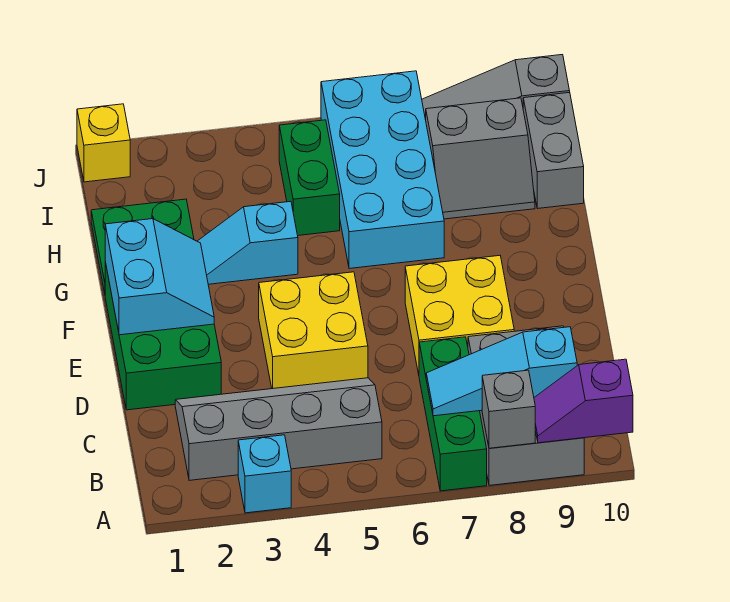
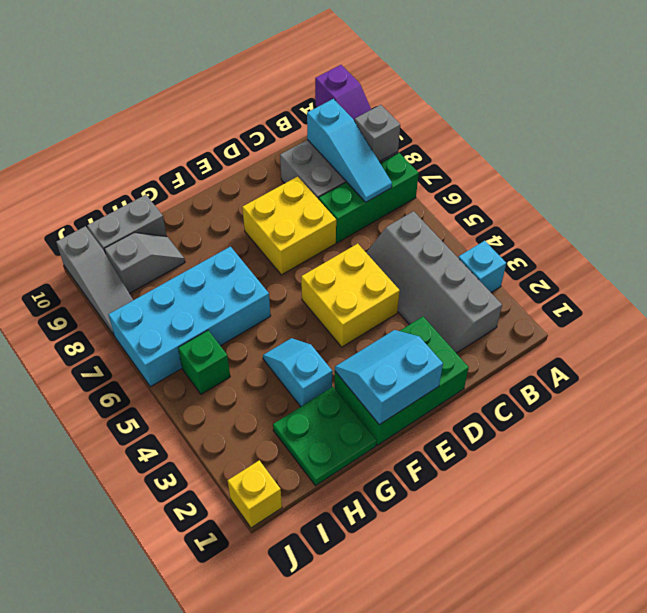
cyan slope G3:G4 level 1 top 4 -> cyan slope G3:G4 level 1 top 3
green brick H5:I5 level 1 -> green brick I5 level 1
grey slope H8:I9 level 1 top I -> grey slope H9:I9 level 1 top I

